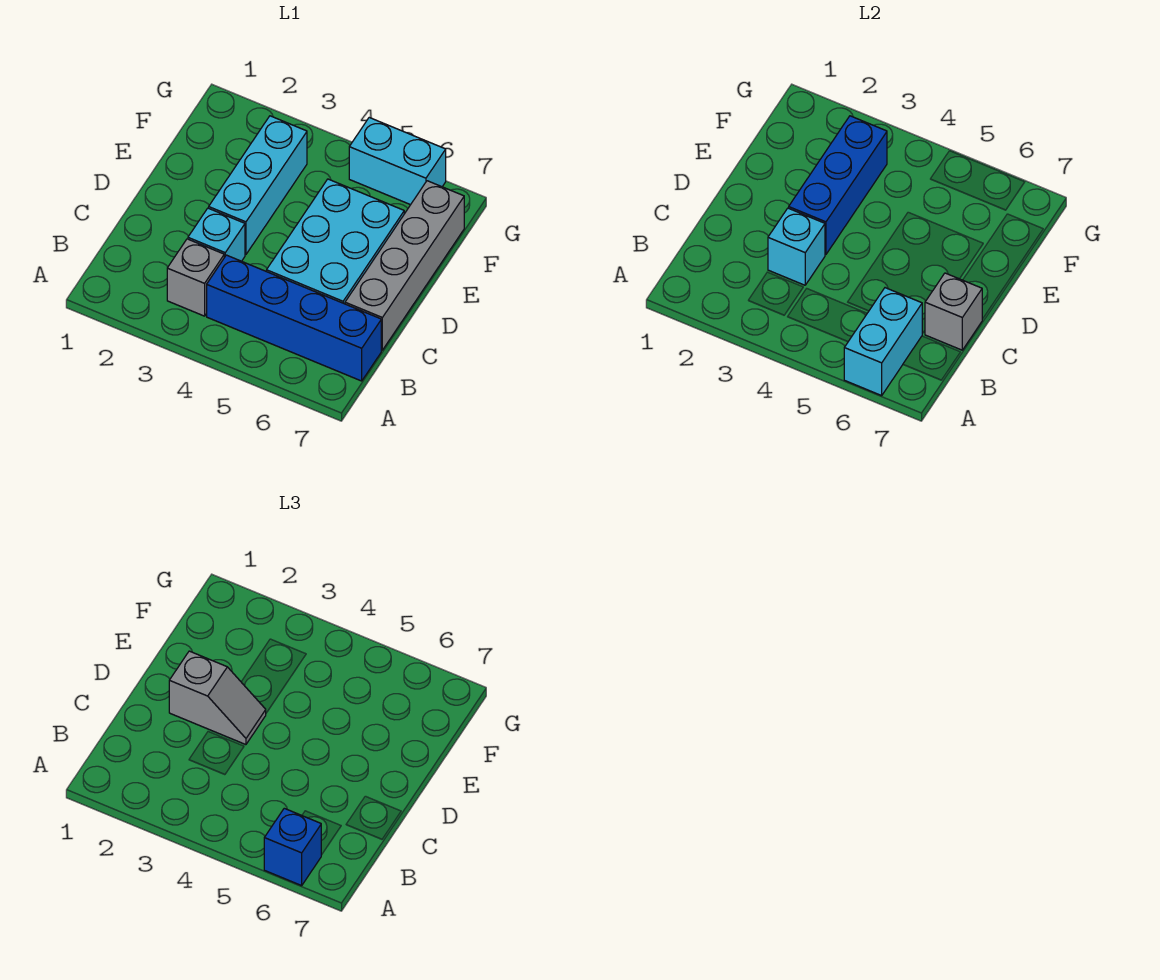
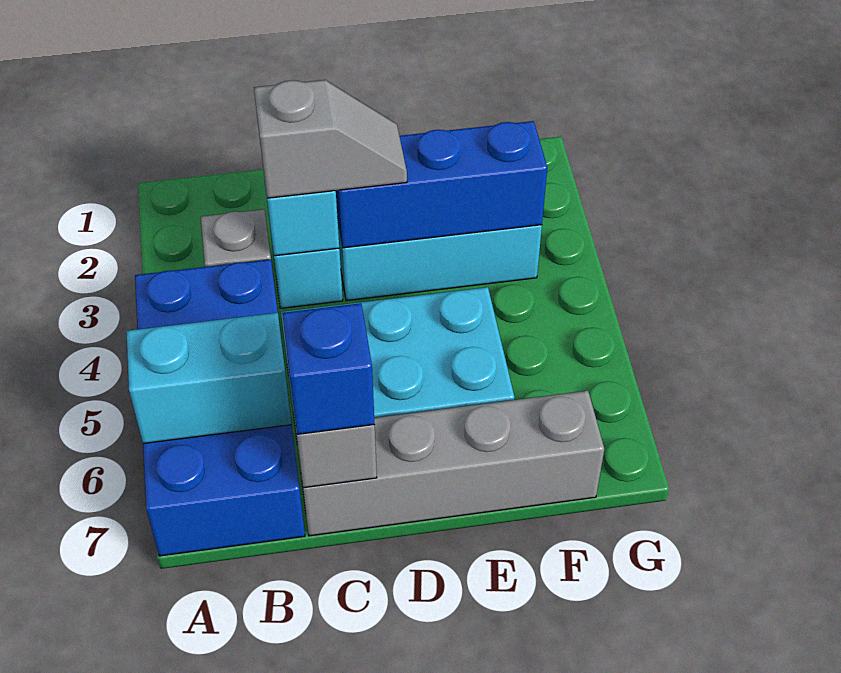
blue brick A6 level 3 -> blue brick C7 level 3
blue brick B4:B7 level 1 -> blue brick A4:B7 level 1
grey slope D2:D3 level 3 top 2 -> grey slope C3:D3 level 3 top C
cyan brick G5:G6 level 1 -> none

